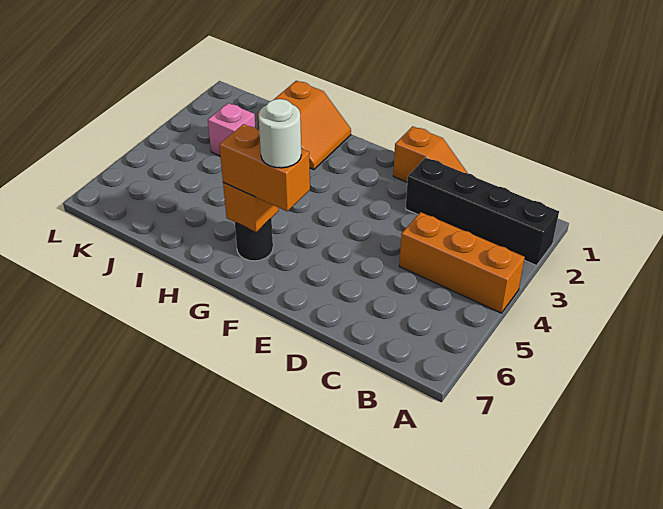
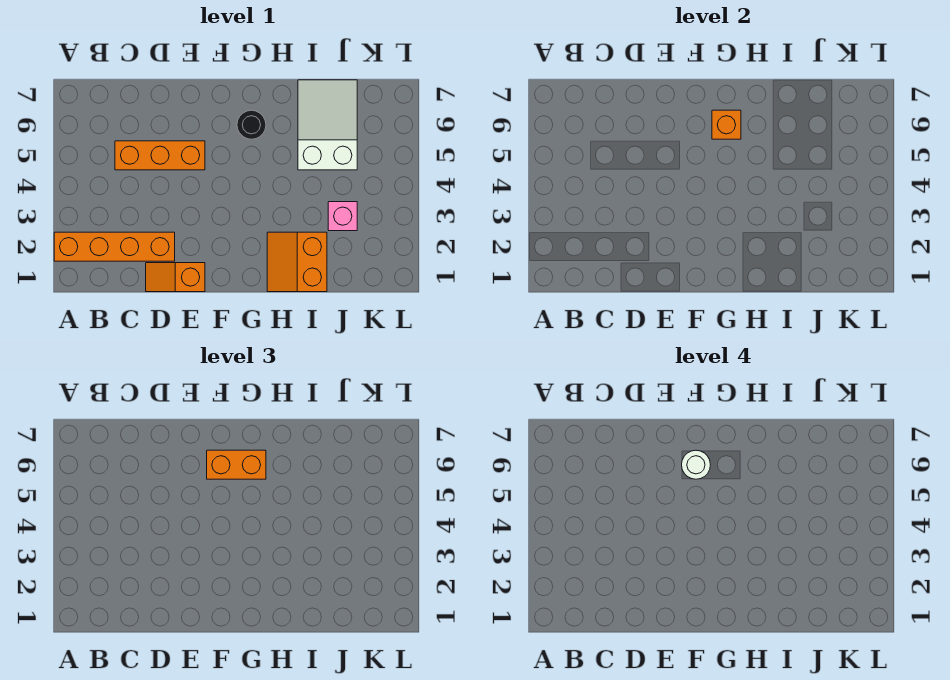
black brick A2:D2 level 1 -> orange brick A2:D2 level 1
orange brick A4:C4 level 1 -> orange brick C5:E5 level 1
none -> white slope I5:J7 level 1 top 5

